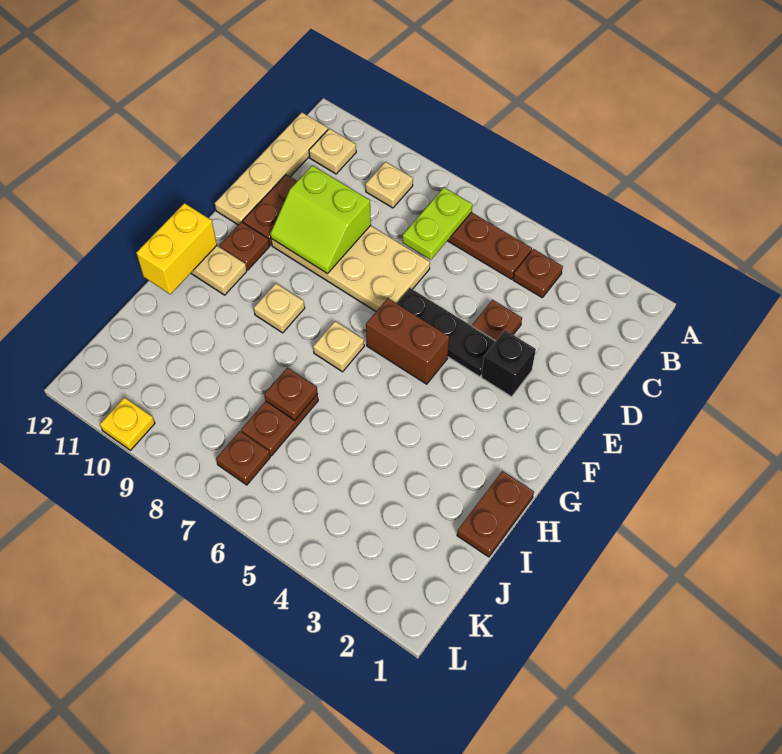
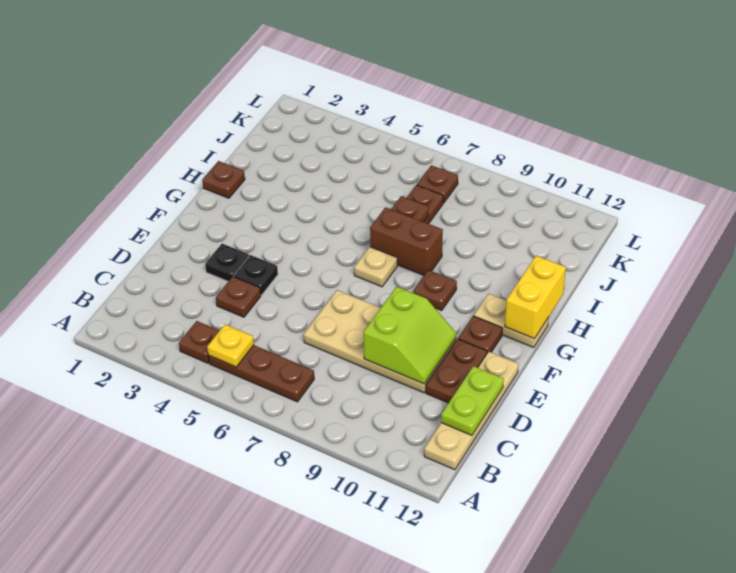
lime plate B7:C7 level 2 -> lime plate C12:D12 level 2
tan plate B9 level 1 -> none
tan plate B11 level 1 -> none
lime slope D9:E10 level 2 top D -> lime slope D9:E10 level 2 top 9
black brick E3 level 1 -> black plate E3 level 1
black plate E4:E6 level 1 -> black plate E4 level 1
brown brick F5:F6 level 1 -> brown brick H7:H8 level 1
tan plate G9 level 1 -> brown plate G9 level 1
brown plate H1:I1 level 1 -> brown plate H1 level 1
yellow plate L10 level 1 -> yellow plate B5 level 2

